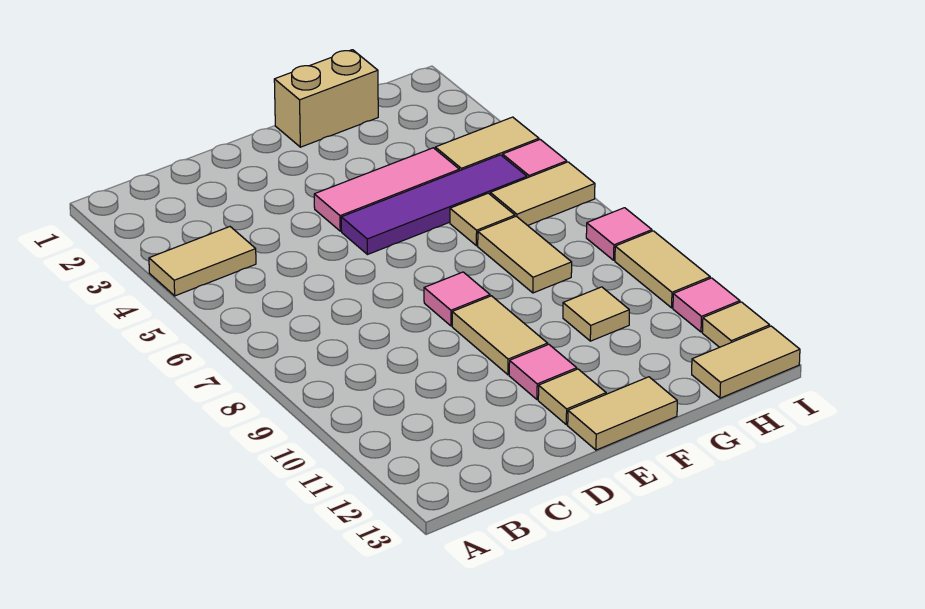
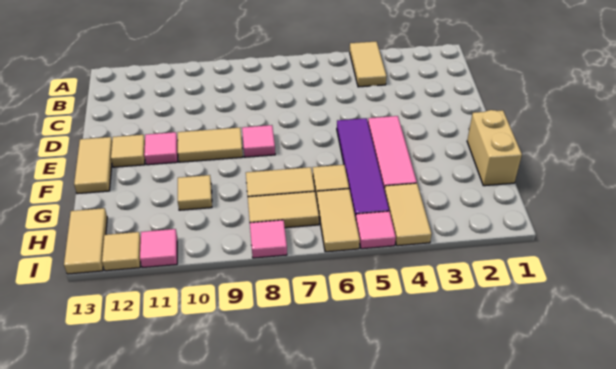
tan tile I9:I10 level 1 -> tan tile H7:H8 level 1

